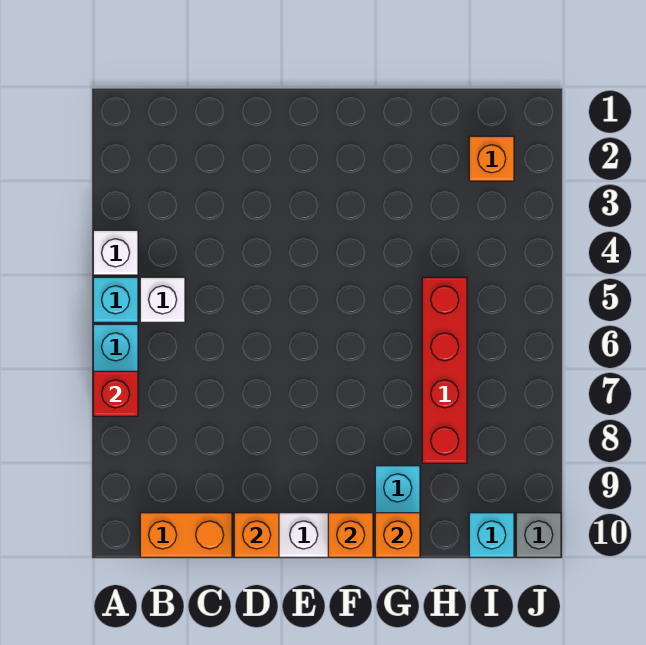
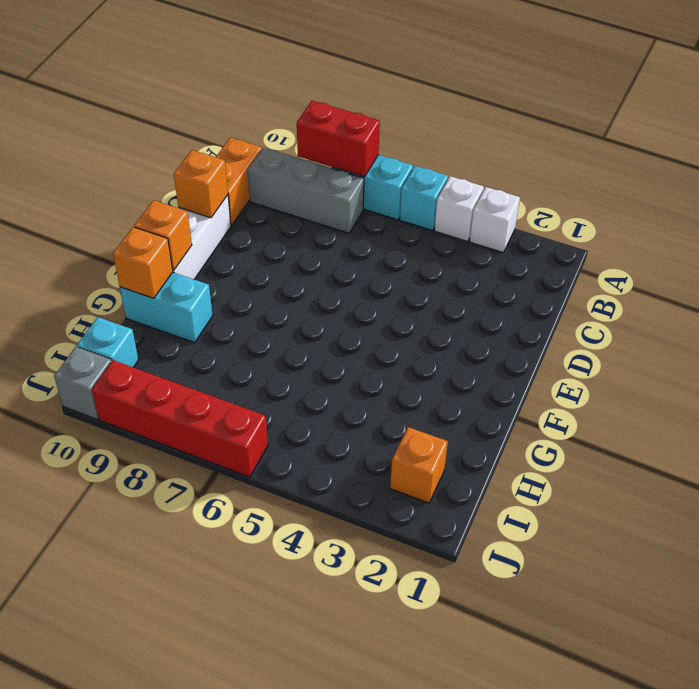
red brick A7 level 2 -> red brick A7:A8 level 2
white brick B5 level 1 -> white brick A3 level 1
none -> grey brick B7:B9 level 1
red brick H5:H8 level 1 -> red brick J6:J9 level 1

